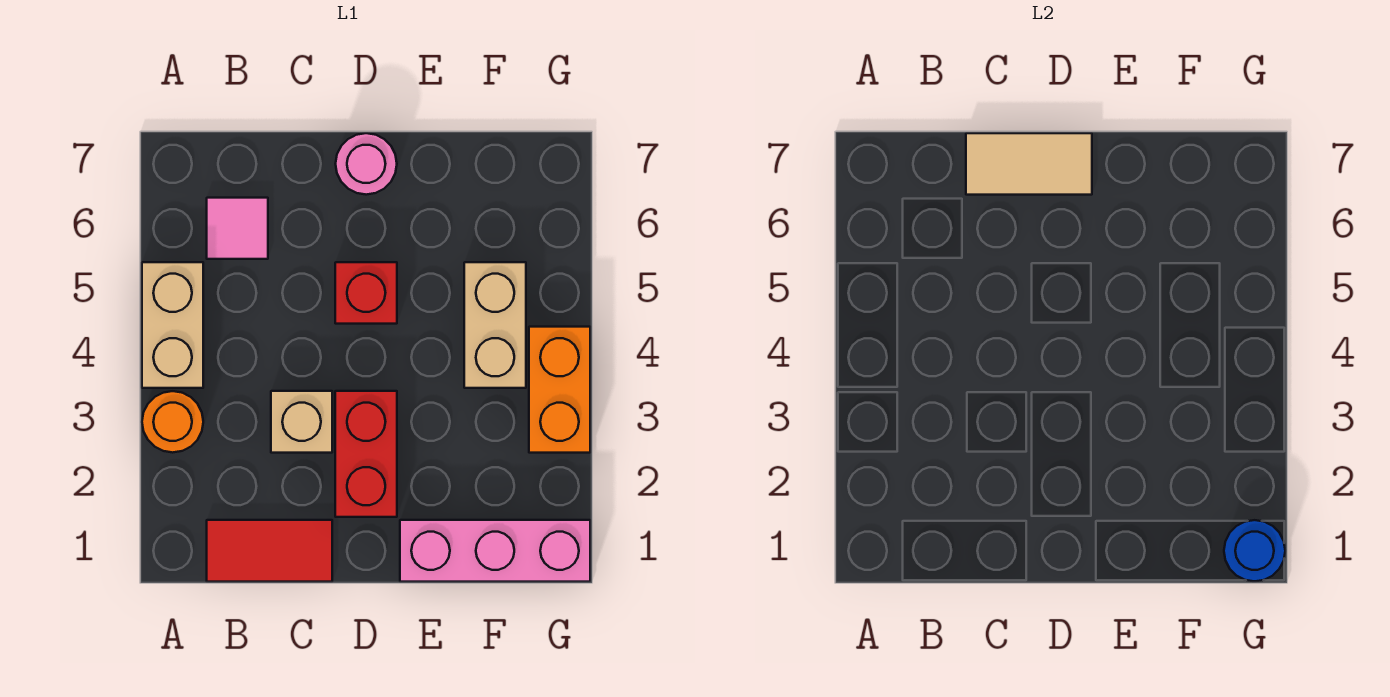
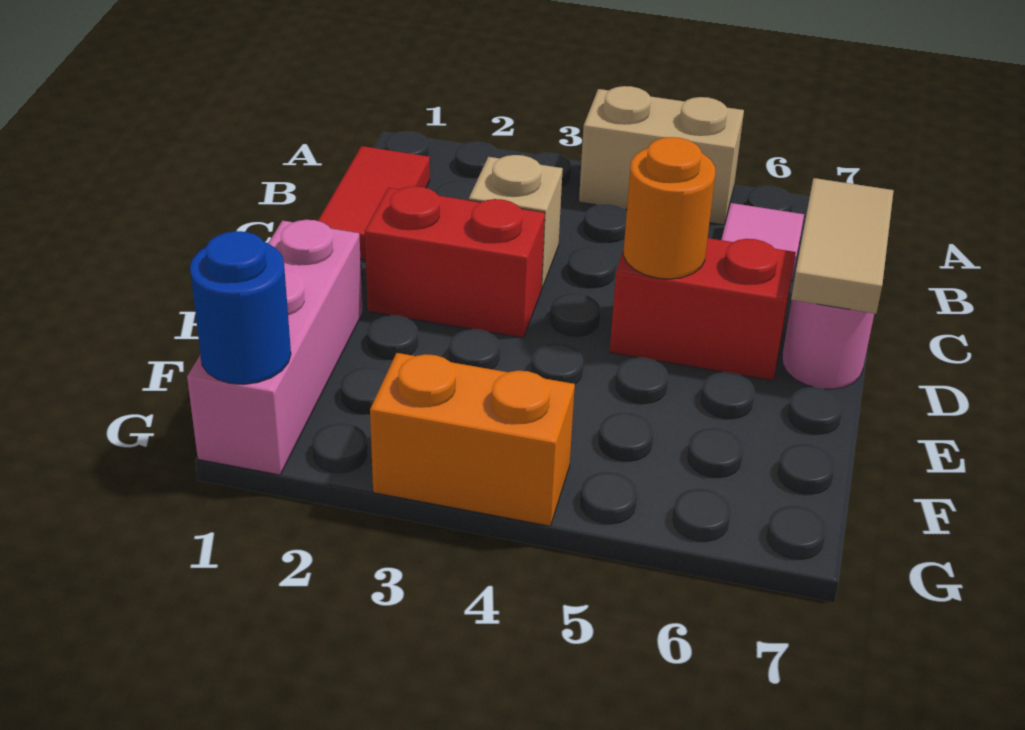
orange round brick A3 level 1 -> orange round brick D5 level 2
red brick D5 level 1 -> red brick D5:D6 level 1
tan brick F4:F5 level 1 -> none

